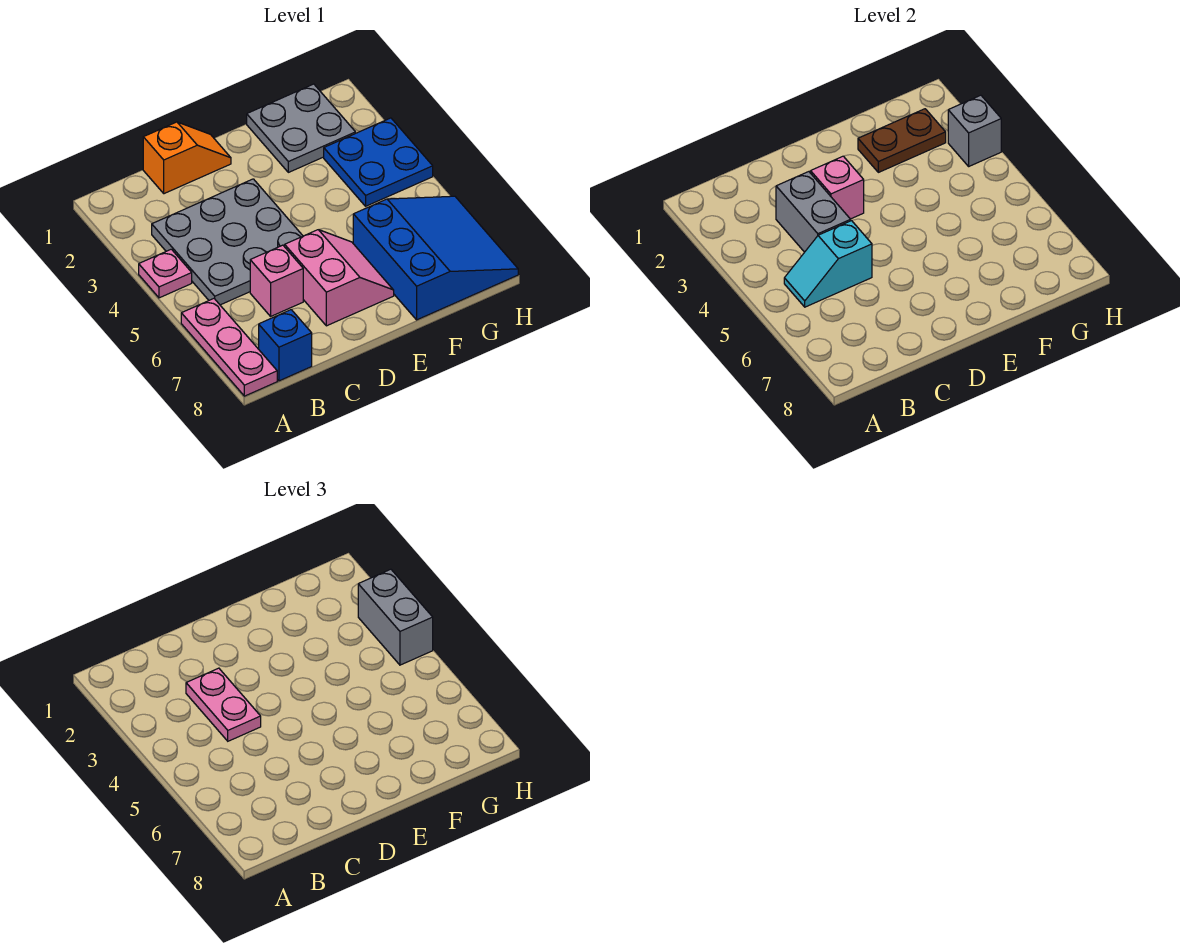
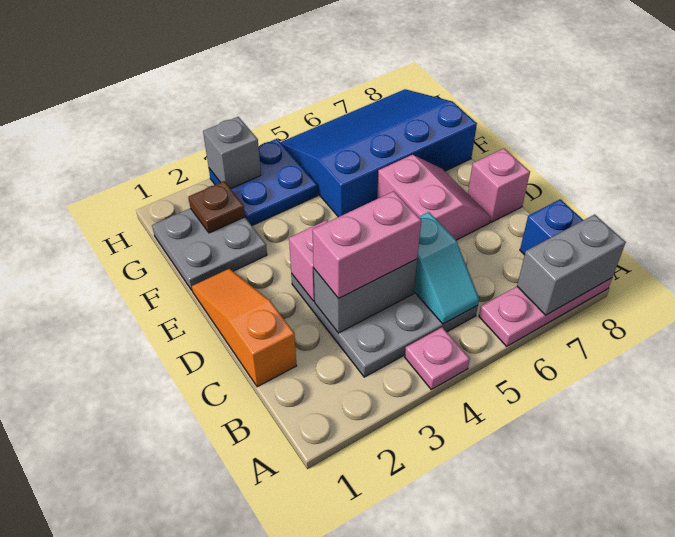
orange slope C1:D1 level 1 top C -> orange slope C1:E1 level 1 top C
pink plate C3:C4 level 3 -> pink brick C3:C4 level 3
pink brick C6 level 1 -> pink brick D8 level 1
pink slope D6:E7 level 1 top D -> pink slope D6:E7 level 1 top 6
brown plate F2:G2 level 2 -> brown plate G2 level 2
blue slope F6:H8 level 1 top F -> blue slope F5:H8 level 1 top F
grey brick H3:H4 level 3 -> grey brick A7:A8 level 2

